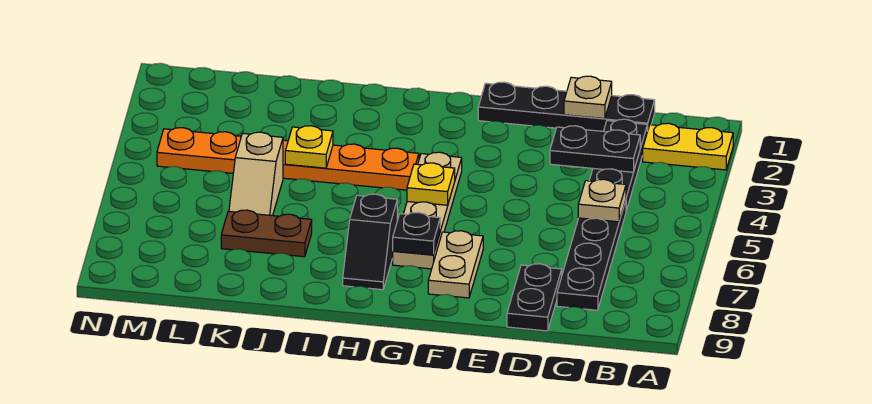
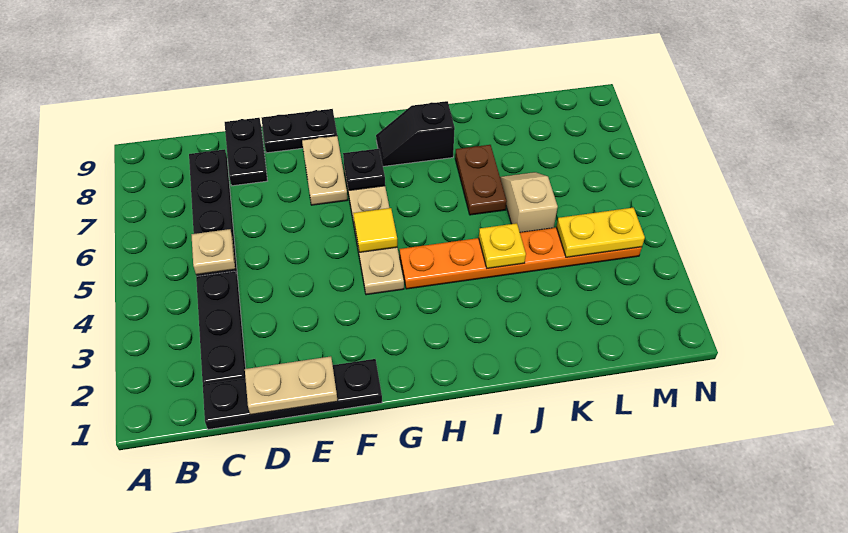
yellow plate A2:B2 level 1 -> yellow plate L4:M4 level 2
black plate C3:D3 level 2 -> black plate E9:F9 level 1
tan plate D1 level 2 -> tan plate D1:E1 level 2
yellow plate G5 level 2 -> yellow tile G5 level 2
black slope H7:H8 level 1 top 7 -> black slope H8:I8 level 1 top I
brown plate J7:K7 level 1 -> brown plate J6:J7 level 1

